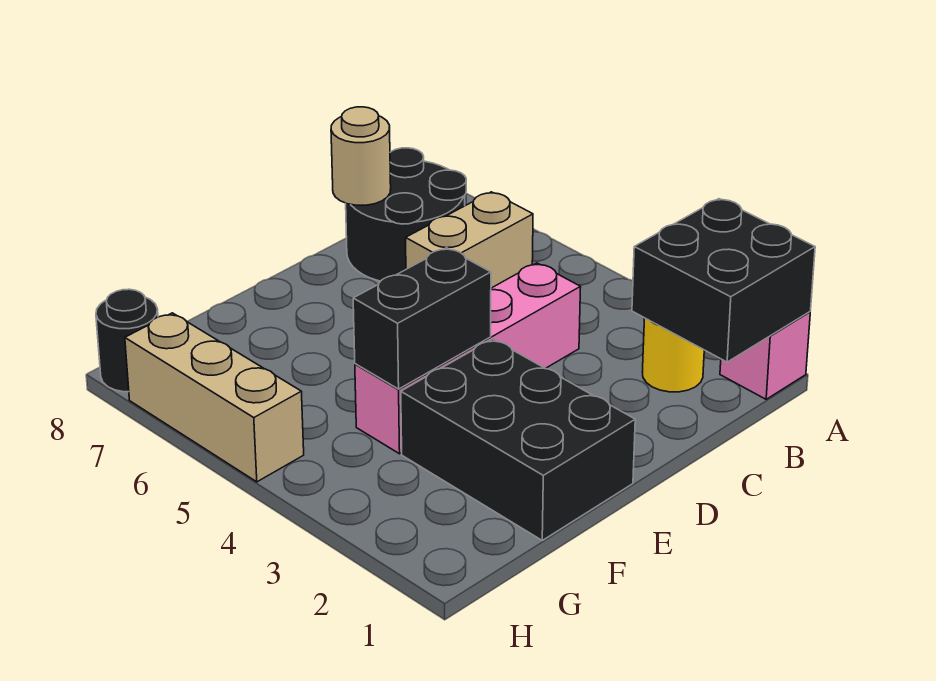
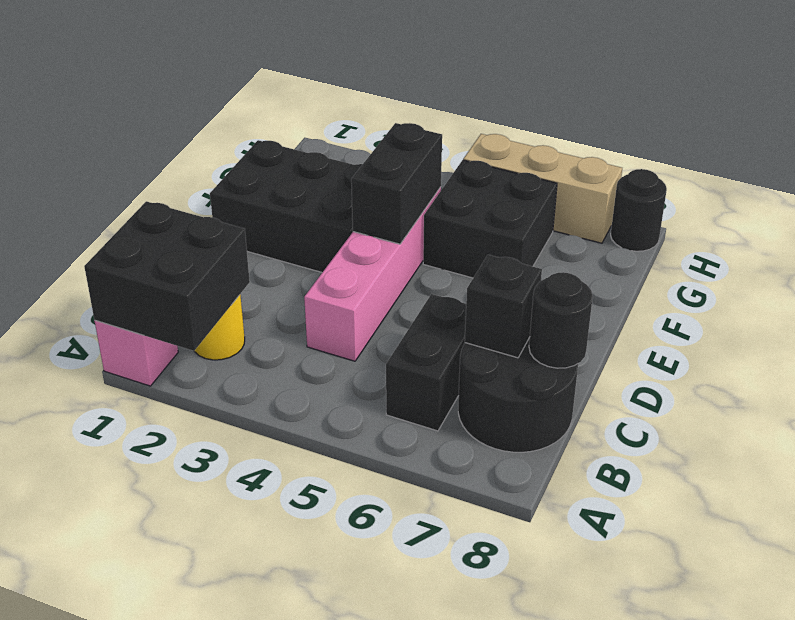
tan brick B6:C6 level 1 -> black brick B6:C6 level 1
none -> black brick C7 level 2
tan round brick C8 level 2 -> black round brick C8 level 2
none -> black brick F5:G6 level 1

